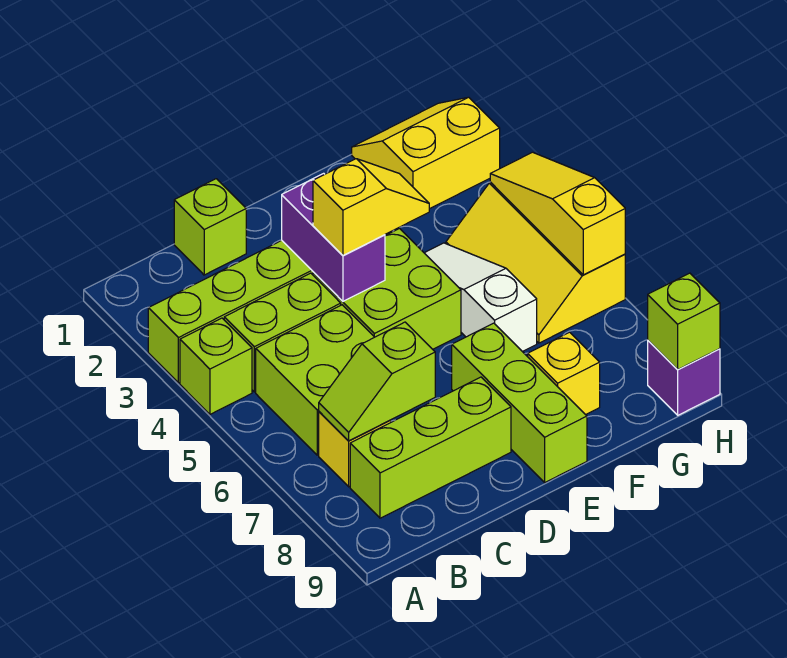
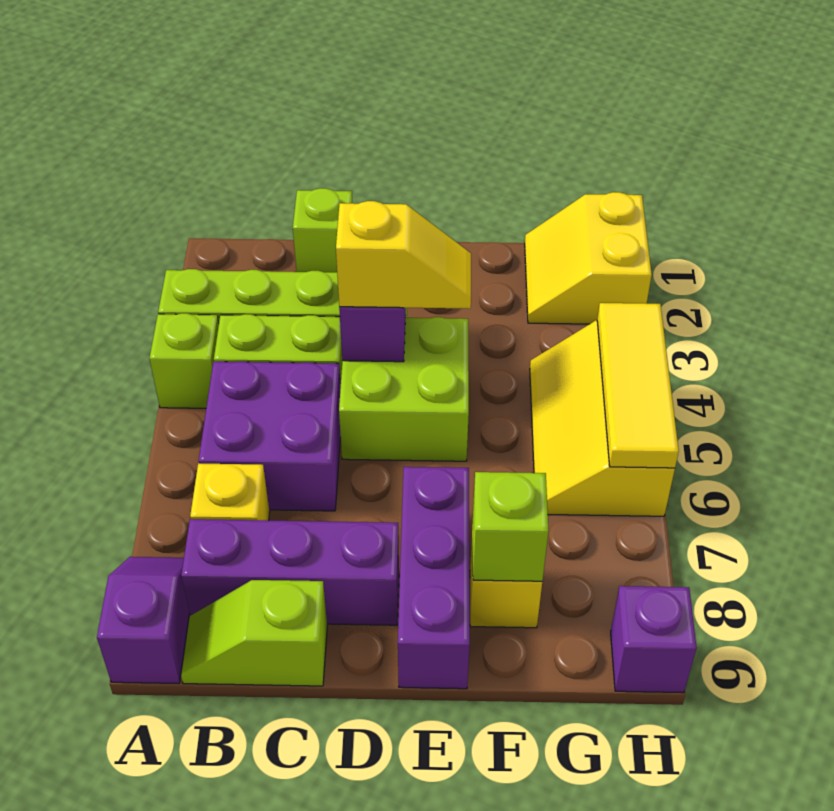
none -> purple slope A8:A9 level 1 top 9
lime brick B5:C6 level 1 -> purple brick B5:C6 level 1
lime slope B7:C7 level 2 top C -> lime slope B9:C9 level 1 top C
lime brick B8:D8 level 1 -> purple brick B8:D8 level 1
lime brick E7:E9 level 1 -> purple brick E7:E9 level 1
white slope F4:F6 level 1 top 6 -> none
yellow slope G1:H2 level 1 top 2 -> yellow slope G1:H2 level 1 top H
yellow slope H4:H6 level 2 top 6 -> yellow tile H4:H6 level 2
lime brick H9 level 2 -> lime brick F8 level 2

